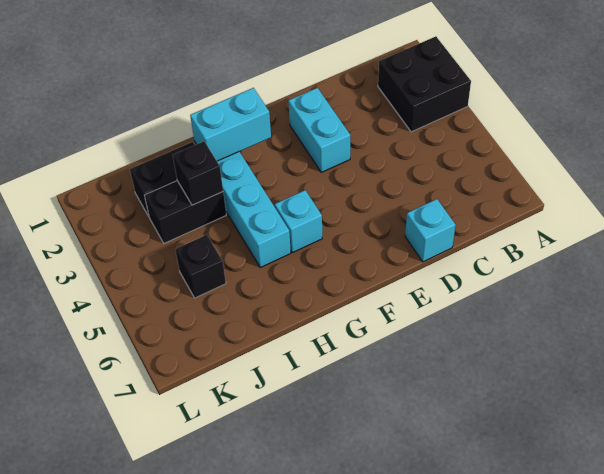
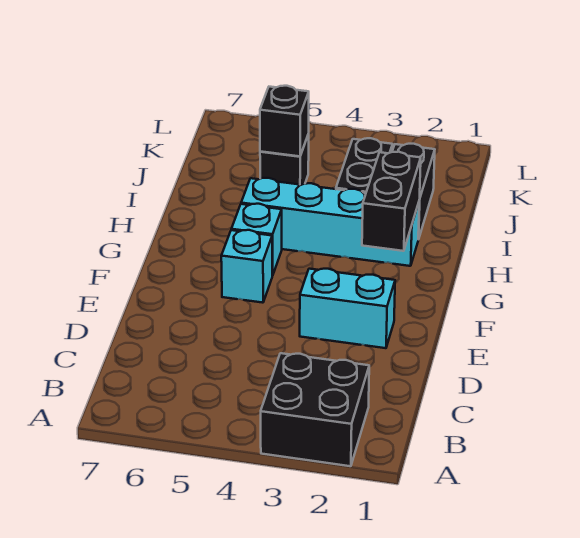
cyan brick D7 level 1 -> cyan brick F5 level 1
cyan brick G2:H2 level 2 -> black brick G2:H2 level 2
black brick I3 level 2 -> black brick J5 level 2

